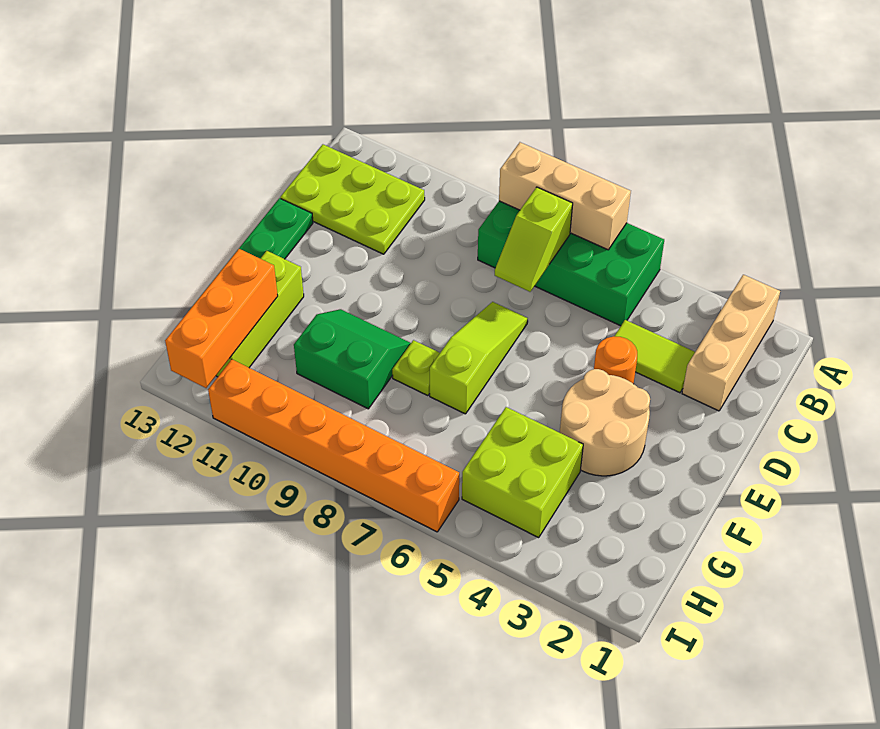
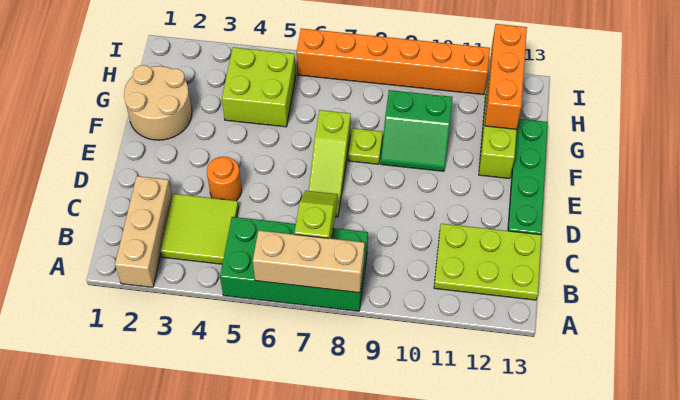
lime tile C3:C4 level 1 -> lime tile B3:C4 level 1
tan round brick E3:F4 level 1 -> tan round brick F1:G2 level 1

